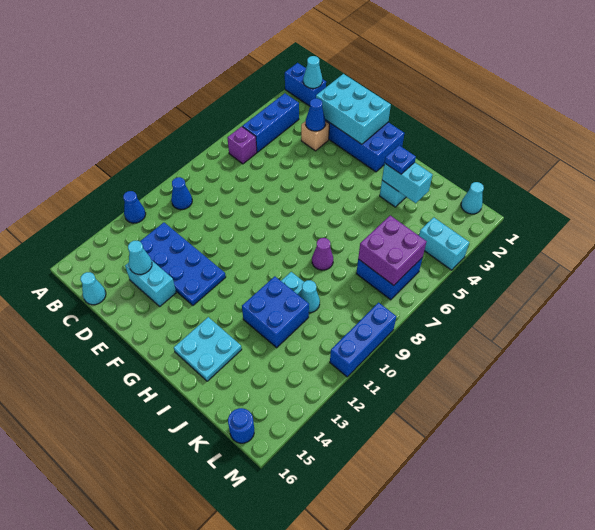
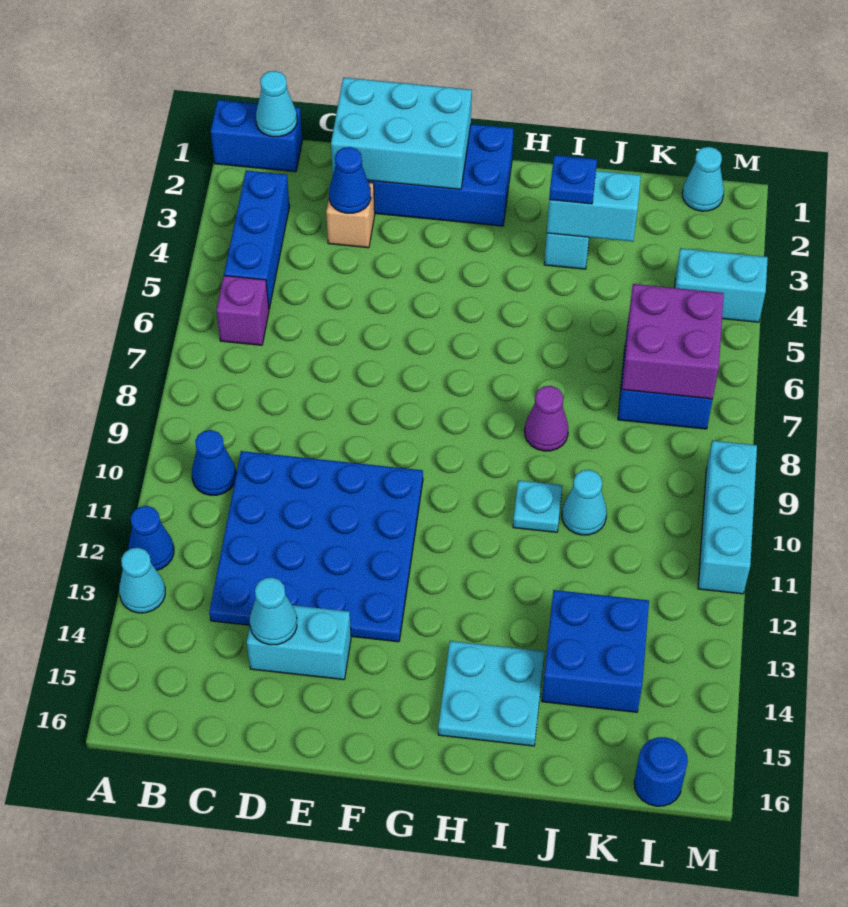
blue plate C12:F13 level 1 -> blue plate C10:F13 level 1
cyan cone C16 level 1 -> cyan cone A13 level 1
blue brick I11:J12 level 1 -> blue brick J13:K14 level 1
blue brick M9:M11 level 1 -> cyan brick M9:M11 level 1

